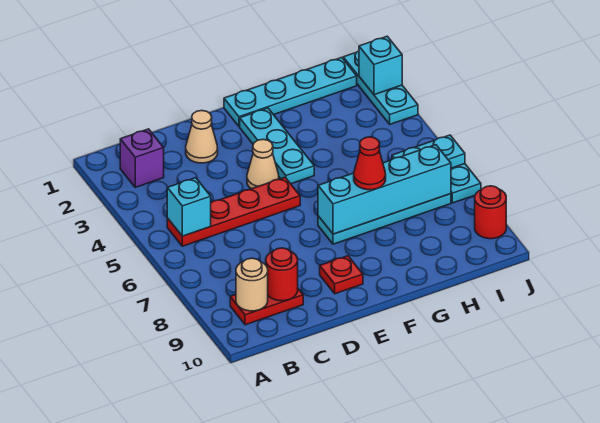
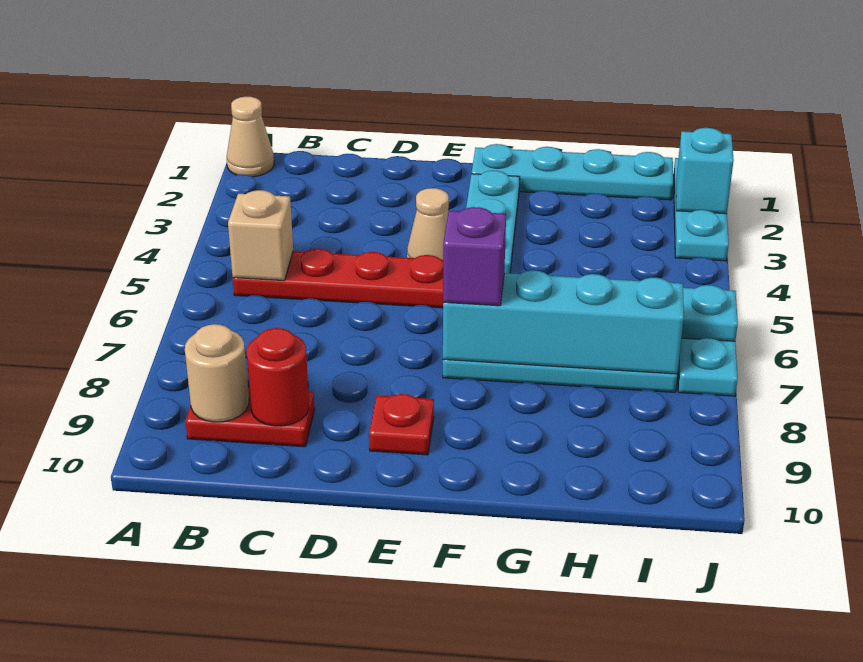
purple brick B2 level 1 -> purple brick F7 level 3
cyan brick B5 level 2 -> tan brick B5 level 2
tan cone D2 level 1 -> tan cone A1 level 1
red cone G7 level 3 -> none
red round brick J9 level 1 -> none

